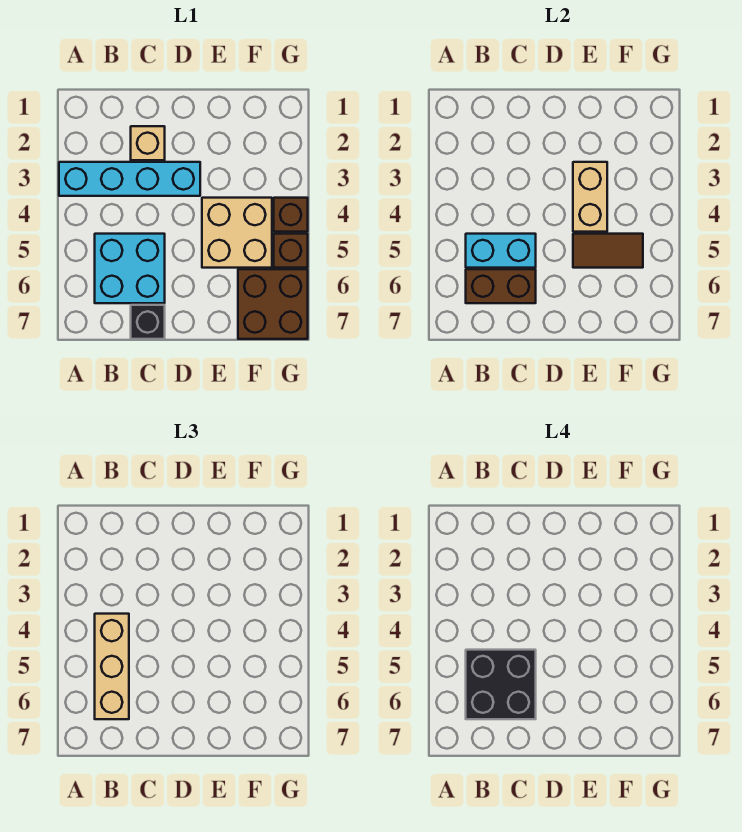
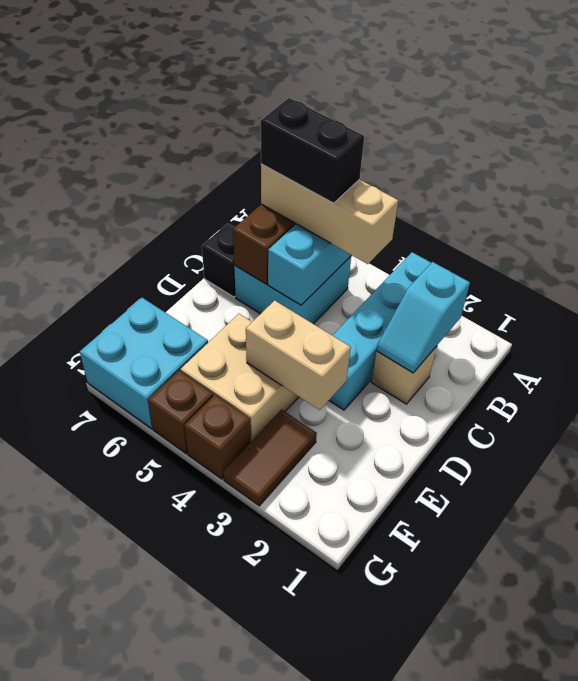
none -> cyan slope B2:C2 level 2 top B
black brick B5:C6 level 4 -> black brick B5:B6 level 4
brown tile E5:F5 level 2 -> brown tile F3:G3 level 1
brown brick F6:G7 level 1 -> cyan brick F6:G7 level 1

